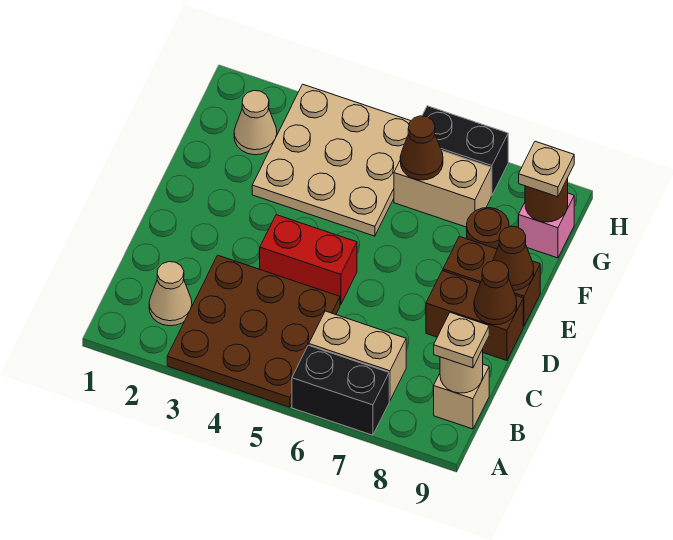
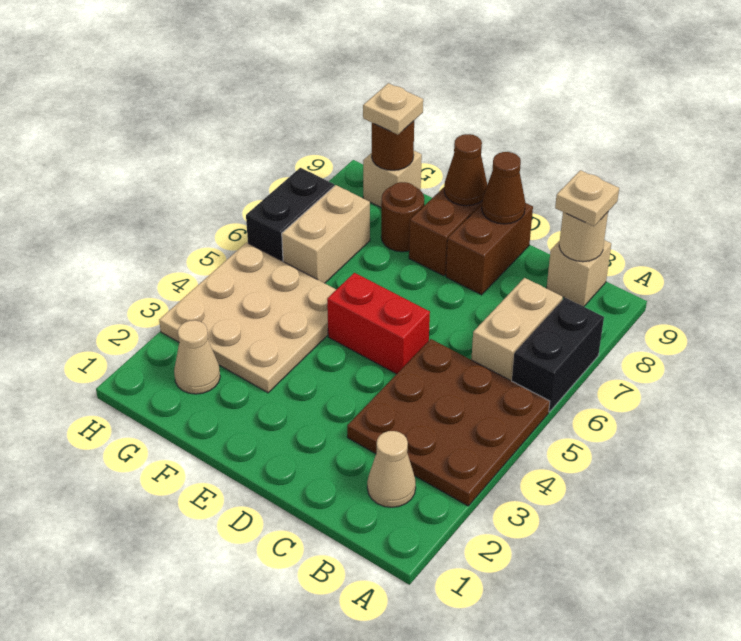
red brick D4:D5 level 1 -> red brick D5:E5 level 1
brown cone G6 level 2 -> none
pink brick G9 level 1 -> tan brick G9 level 1

